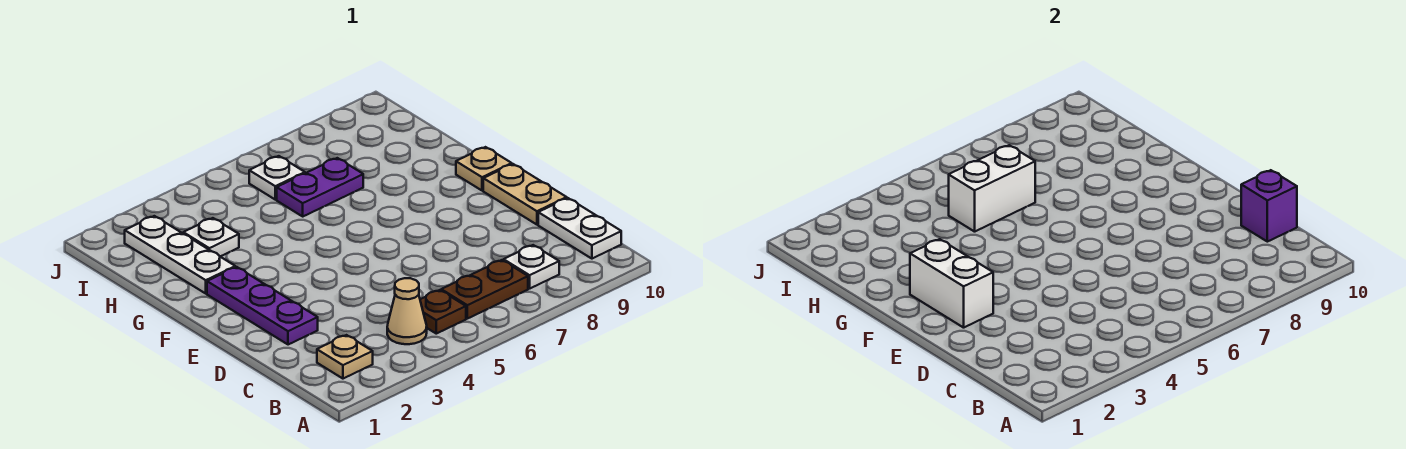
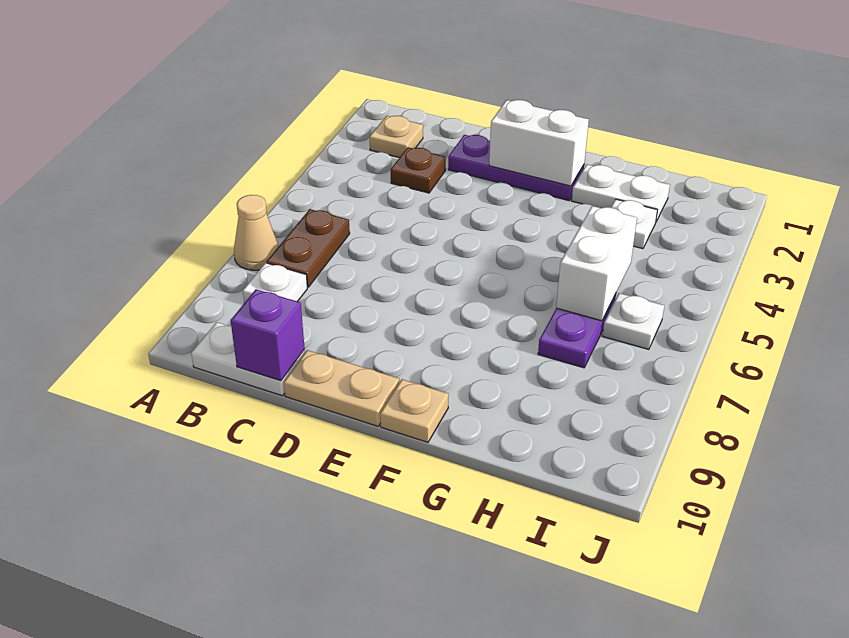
tan cone B4 level 1 -> tan cone A7 level 1
brown plate B5 level 1 -> brown plate C3 level 1
white plate G2:I2 level 1 -> white plate G2:H2 level 1

